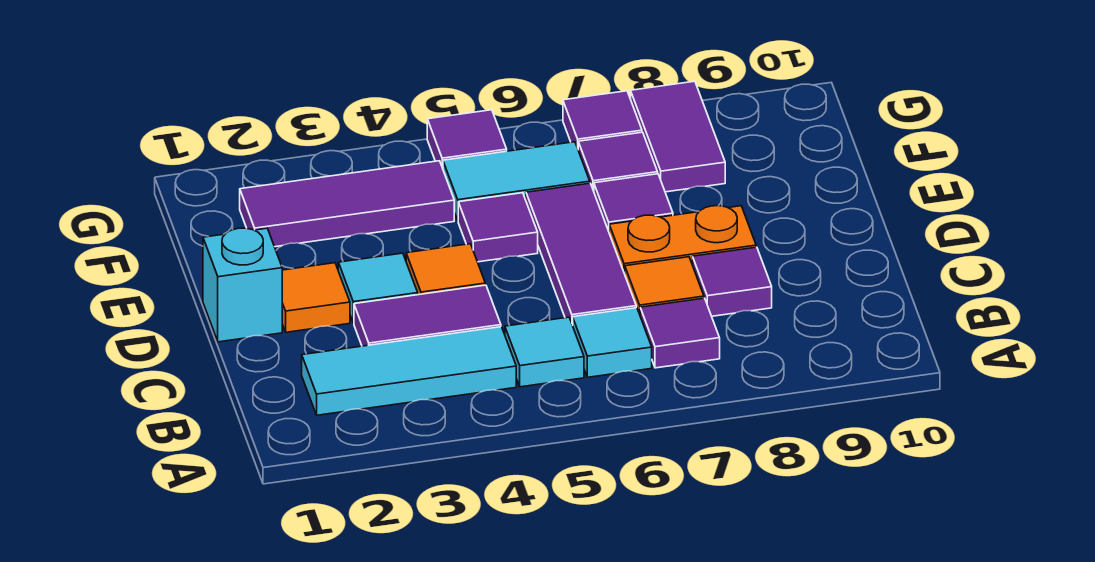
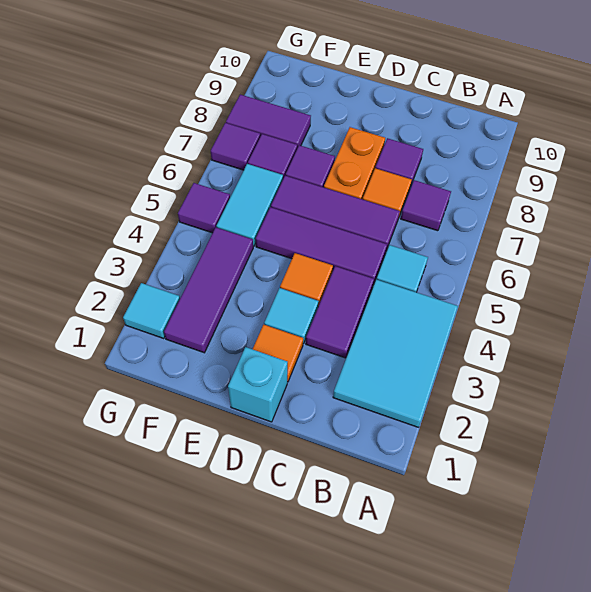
cyan tile B2:B4 level 1 -> cyan tile A2:B4 level 1
cyan tile B6 level 1 -> cyan tile G2 level 1
purple tile E5 level 1 -> purple tile C5:E5 level 1

